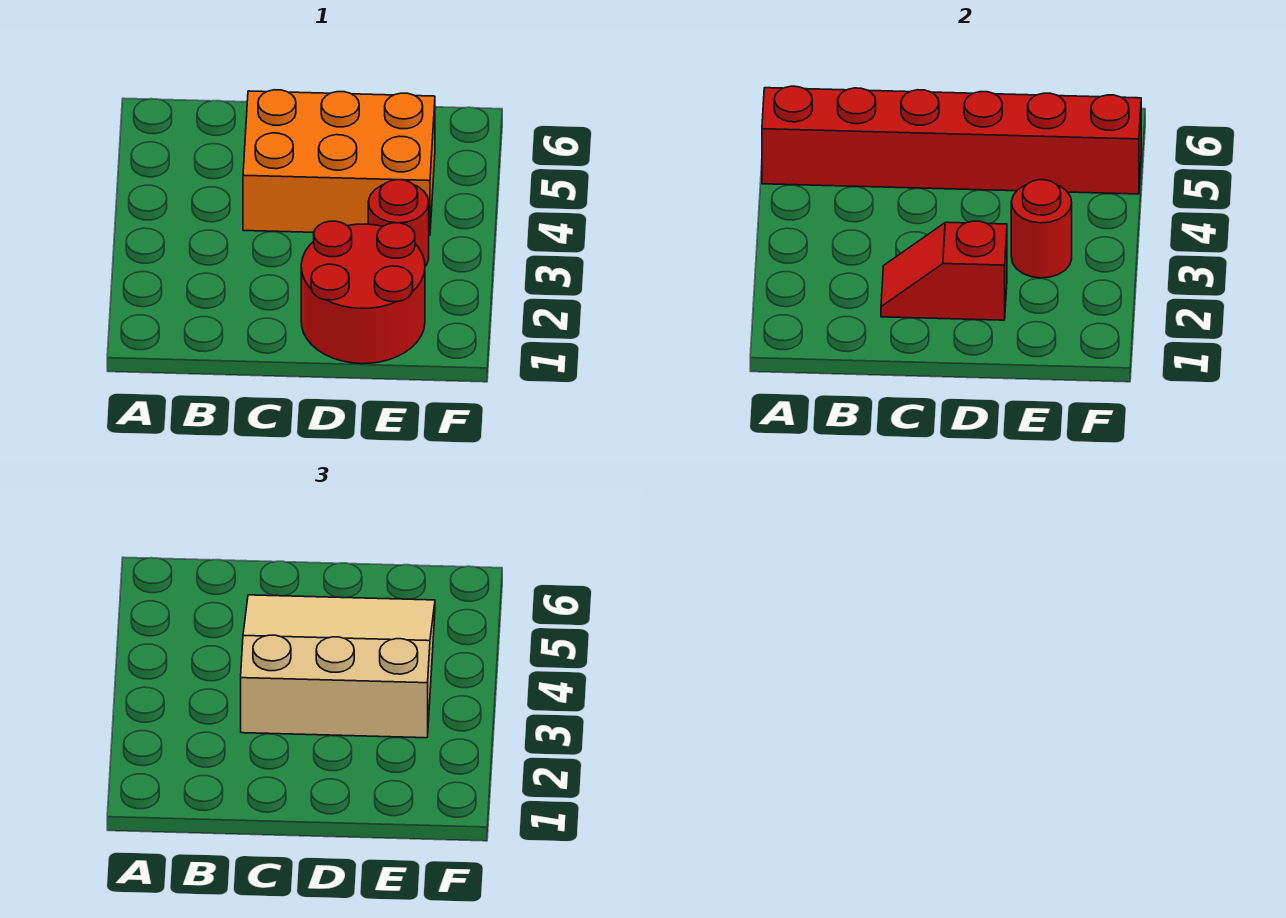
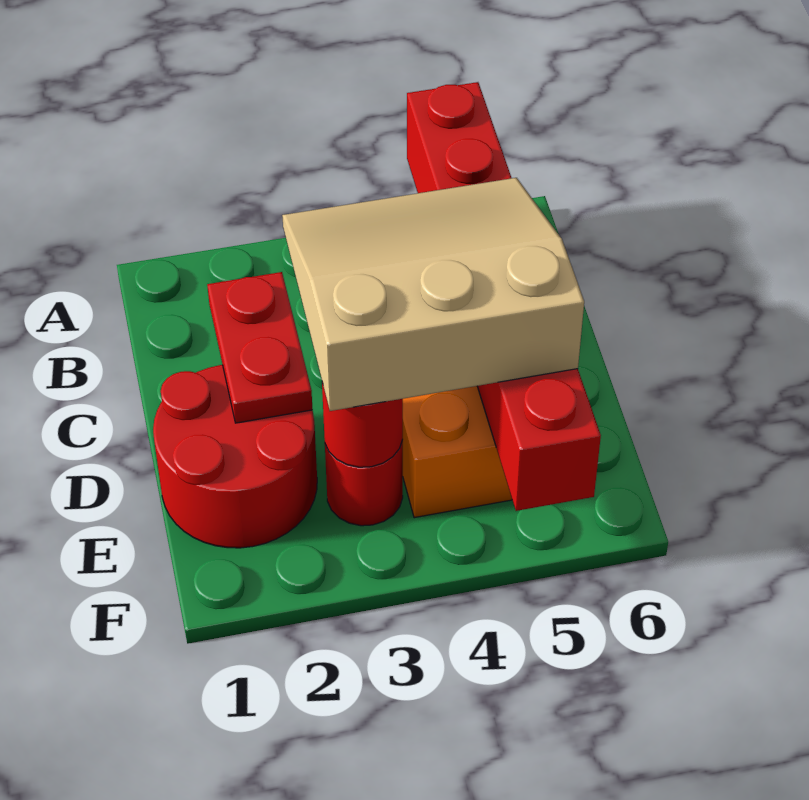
red slope C2:D2 level 2 top D -> red plate C2:D2 level 2
tan slope C3:E5 level 3 top 3 -> tan slope C3:E5 level 3 top E

